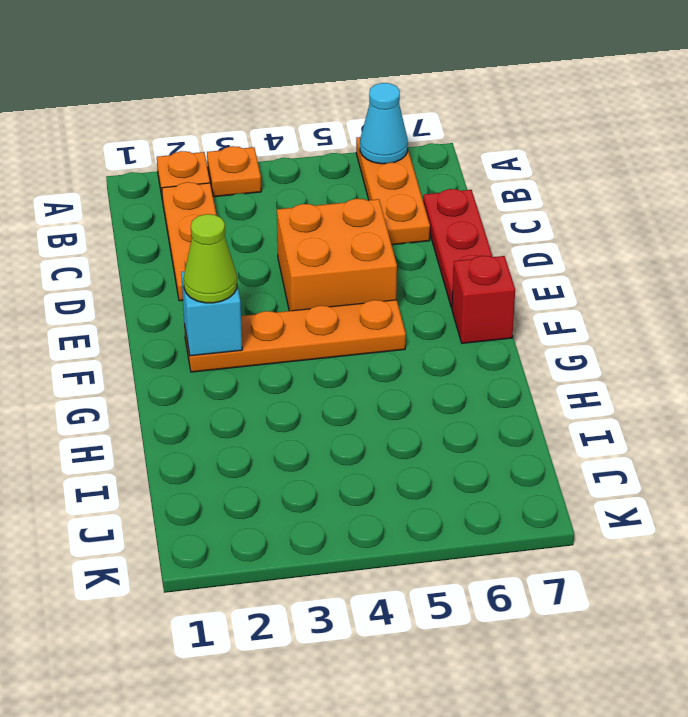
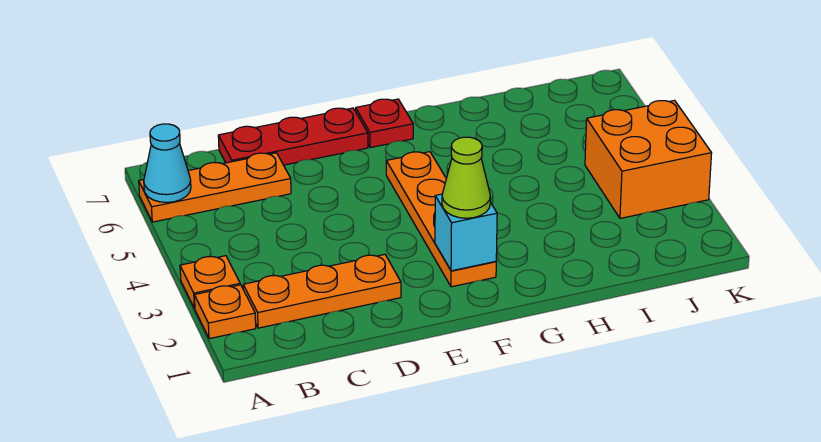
orange brick D4:E5 level 1 -> orange brick J3:K4 level 1
red brick F7 level 1 -> red plate F7 level 1

